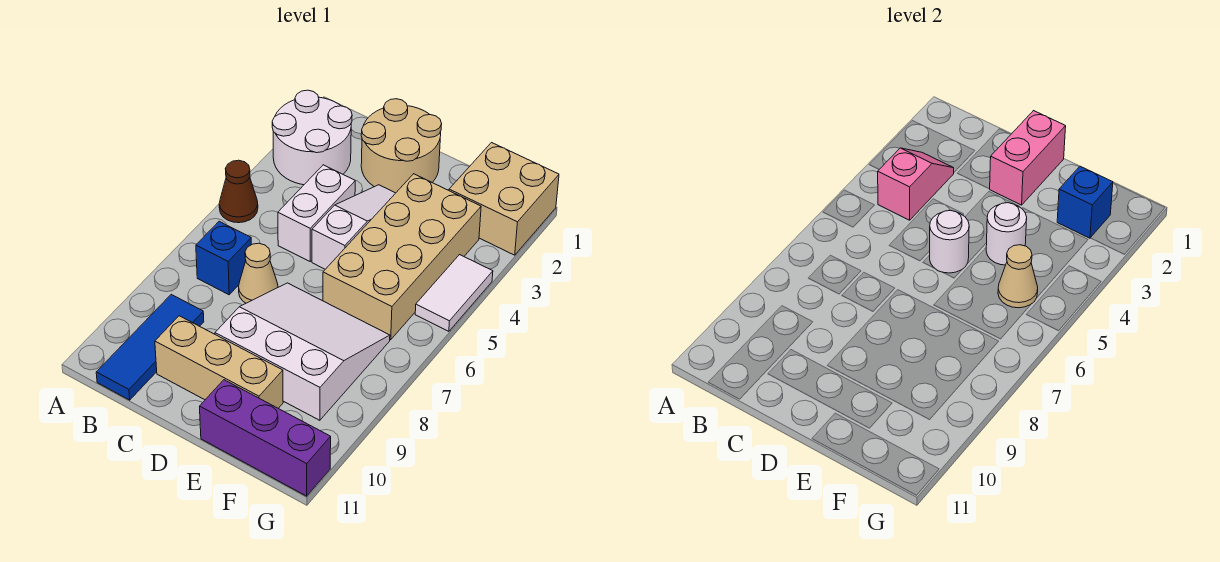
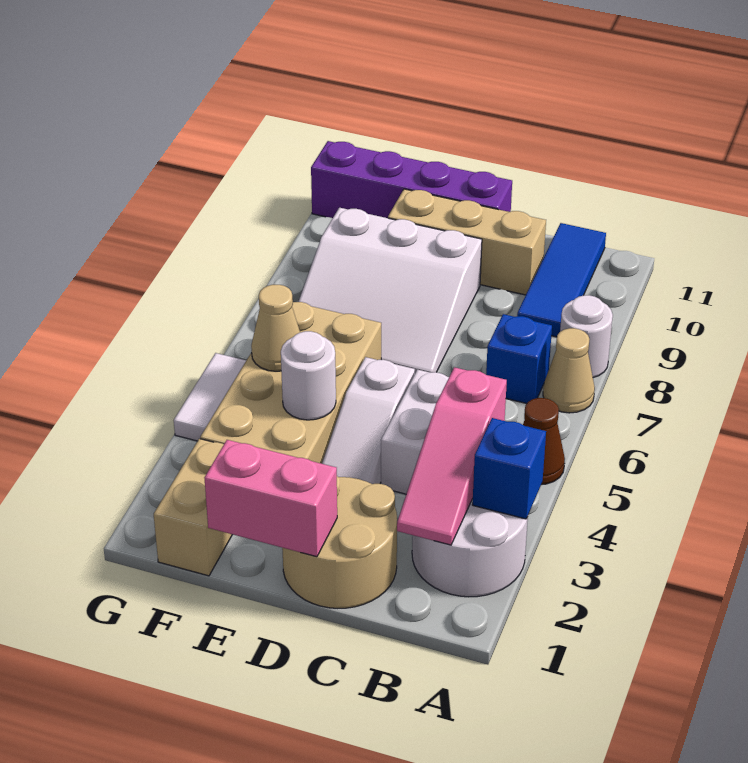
pink slope B3:B4 level 2 top 4 -> pink slope B2:B4 level 2 top 4
tan cone C7 level 1 -> tan cone A7 level 1
pink brick D1:D2 level 2 -> pink brick D1:E1 level 2
white round brick D5 level 2 -> white round brick A8 level 1
purple brick E11:G11 level 1 -> purple brick D11:G11 level 1
tan brick F1:G2 level 1 -> tan brick F1:F2 level 1
blue brick F2 level 2 -> blue brick A3 level 2

